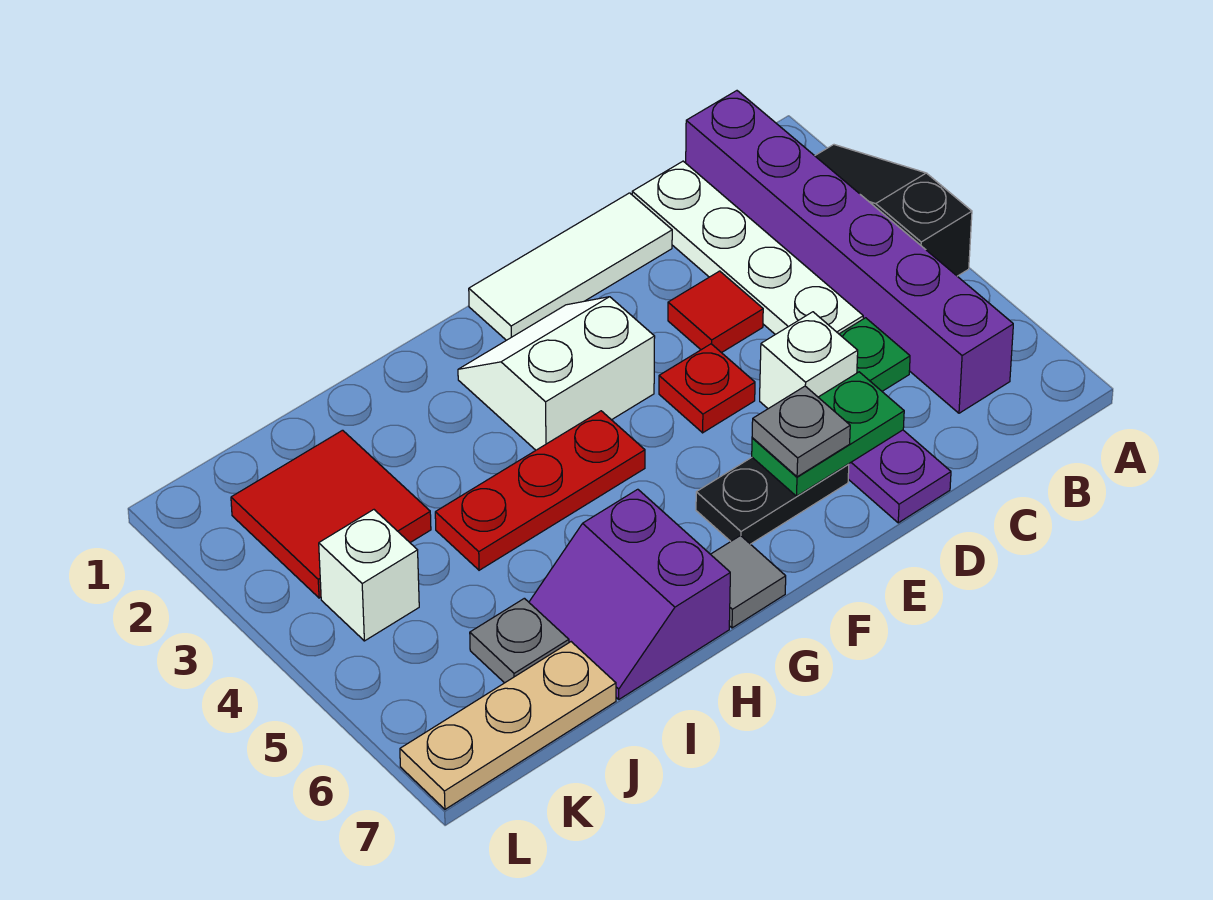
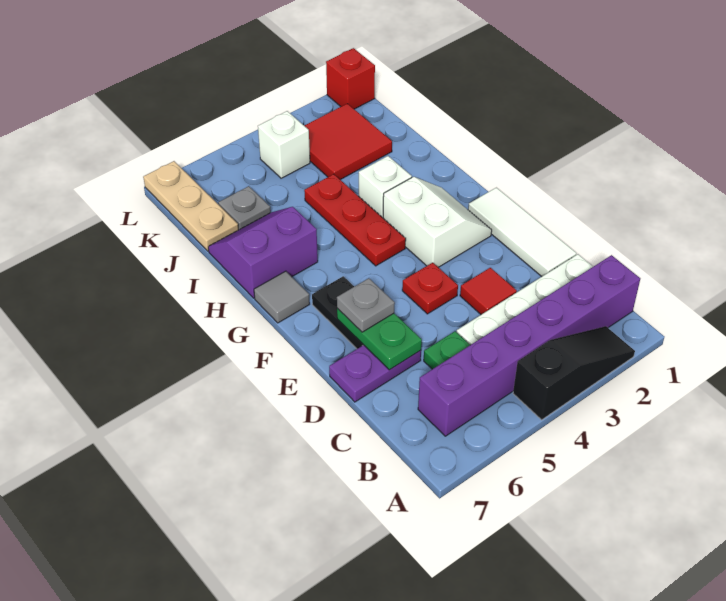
white brick D5 level 1 -> white brick H3 level 1
none -> red brick L1 level 1

